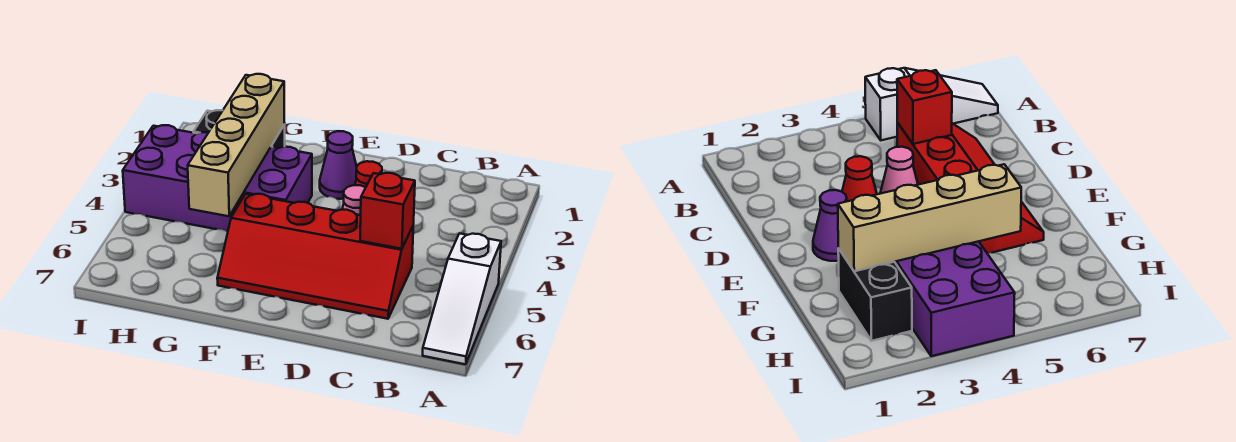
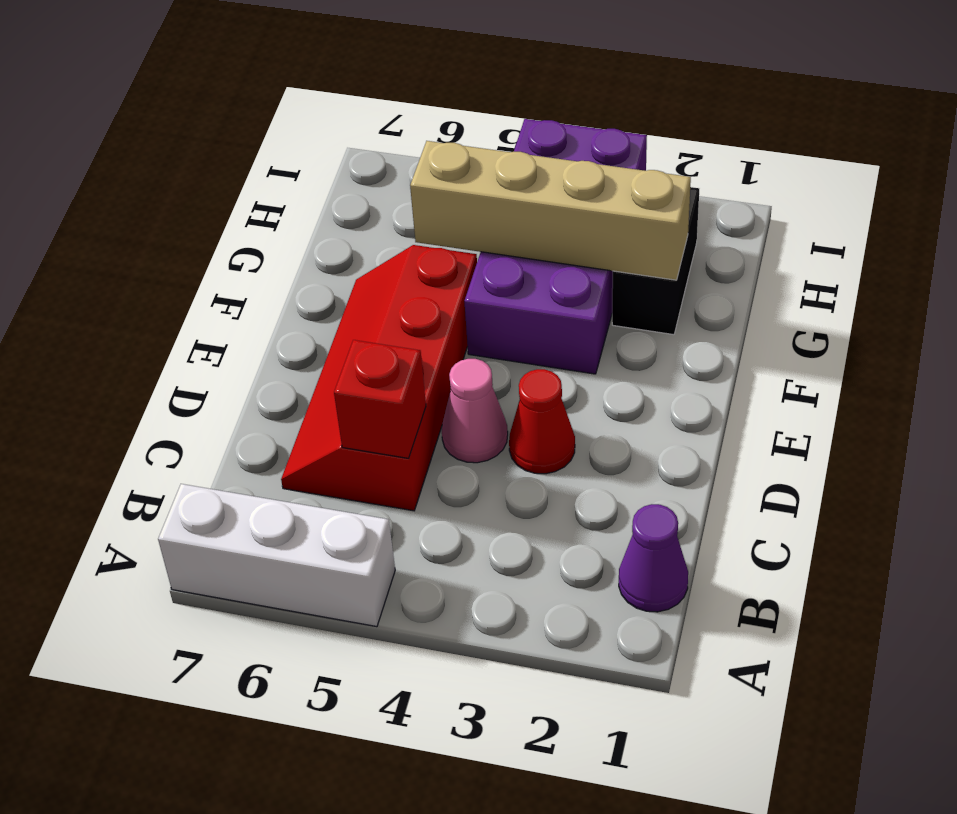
white slope A5:A7 level 1 top 5 -> white brick A5:A7 level 1
purple cone E2 level 1 -> purple cone B1 level 1

